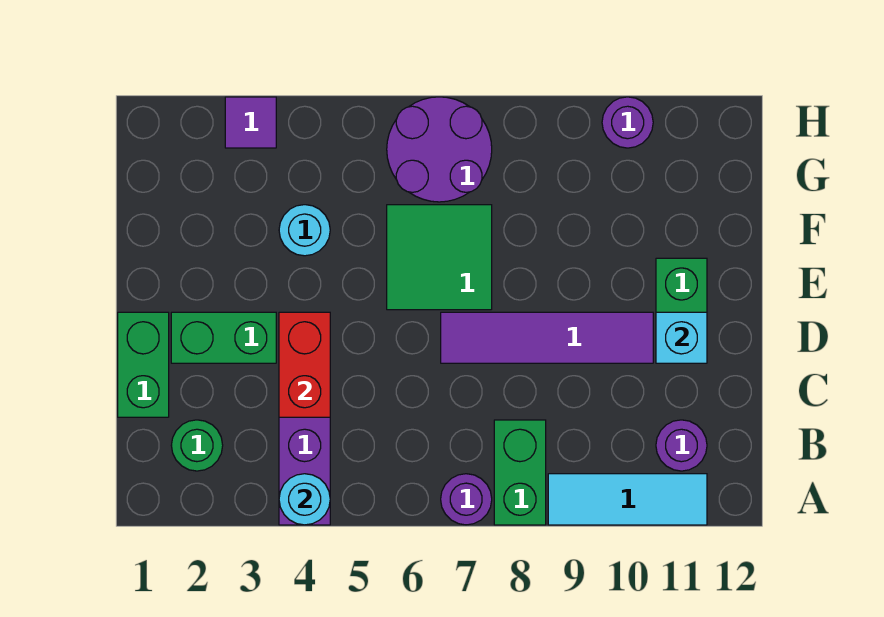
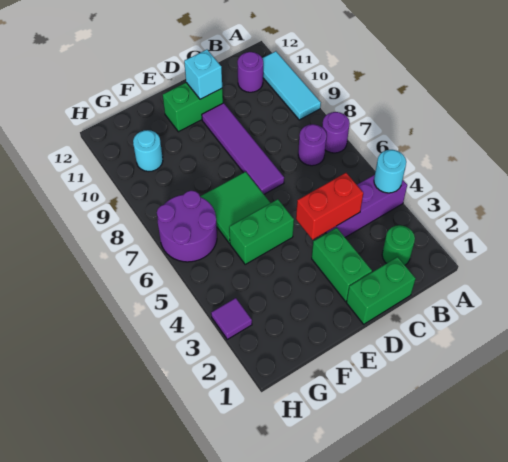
green brick A8:B8 level 1 -> green brick E5:F5 level 1
cyan round brick F4 level 1 -> cyan round brick G10 level 1
purple round brick H10 level 1 -> purple round brick B7 level 1

